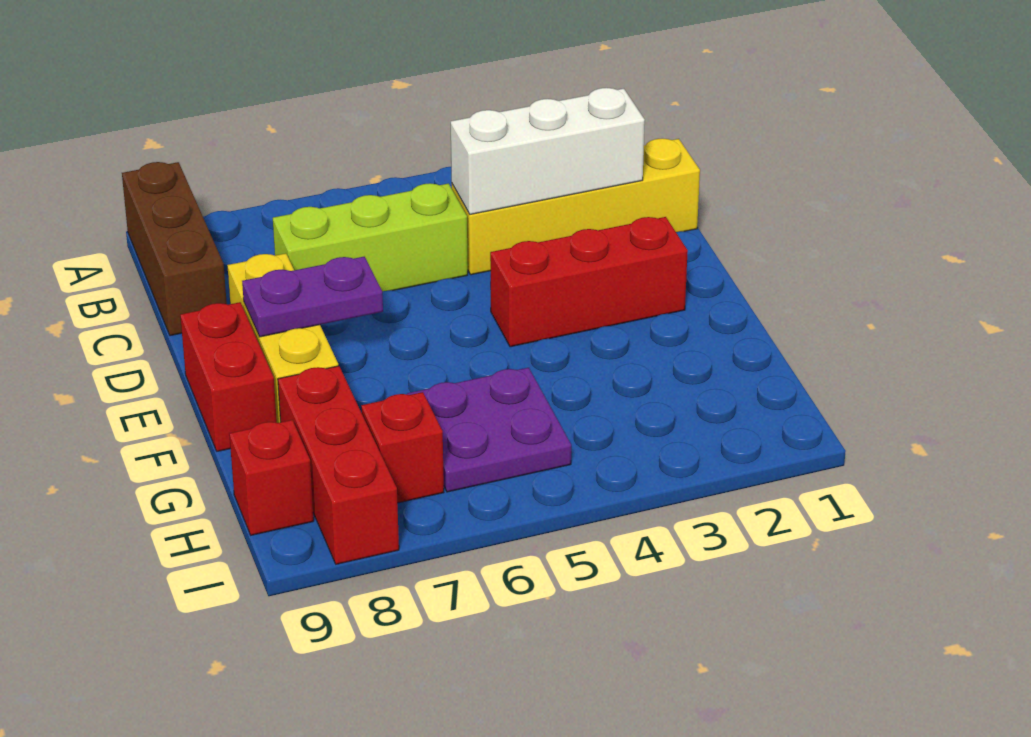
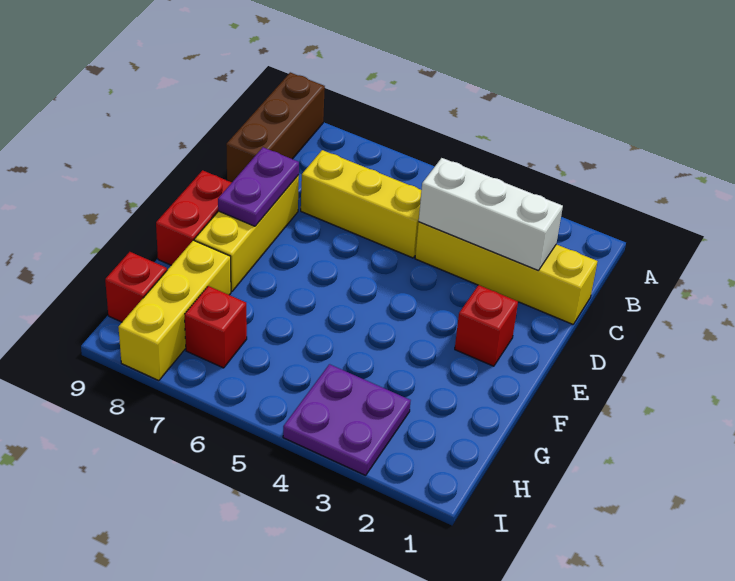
lime brick C5:C7 level 1 -> yellow brick C5:C7 level 1
red brick E2:E4 level 1 -> red brick E2 level 1
purple plate E7:E8 level 2 -> purple plate D8:E8 level 2
purple plate G5:H6 level 1 -> purple plate H3:I4 level 1
red brick G8:I8 level 1 -> yellow brick G8:I8 level 1

